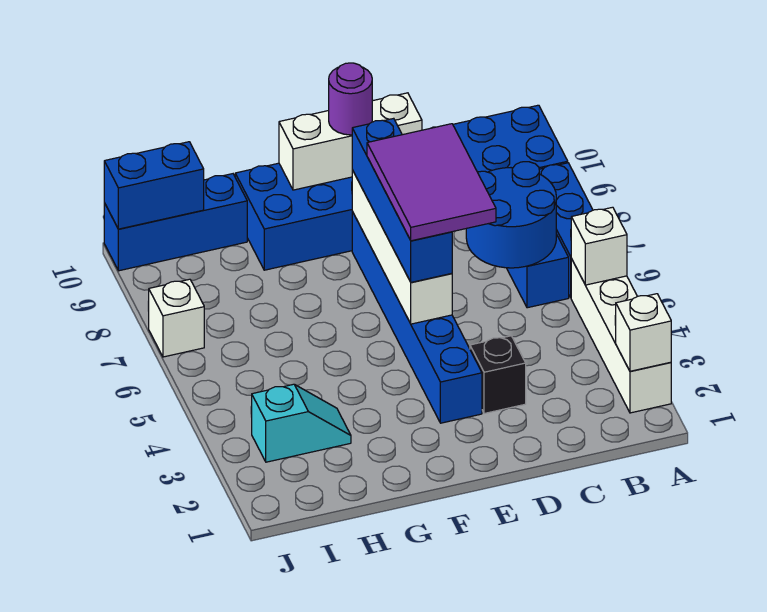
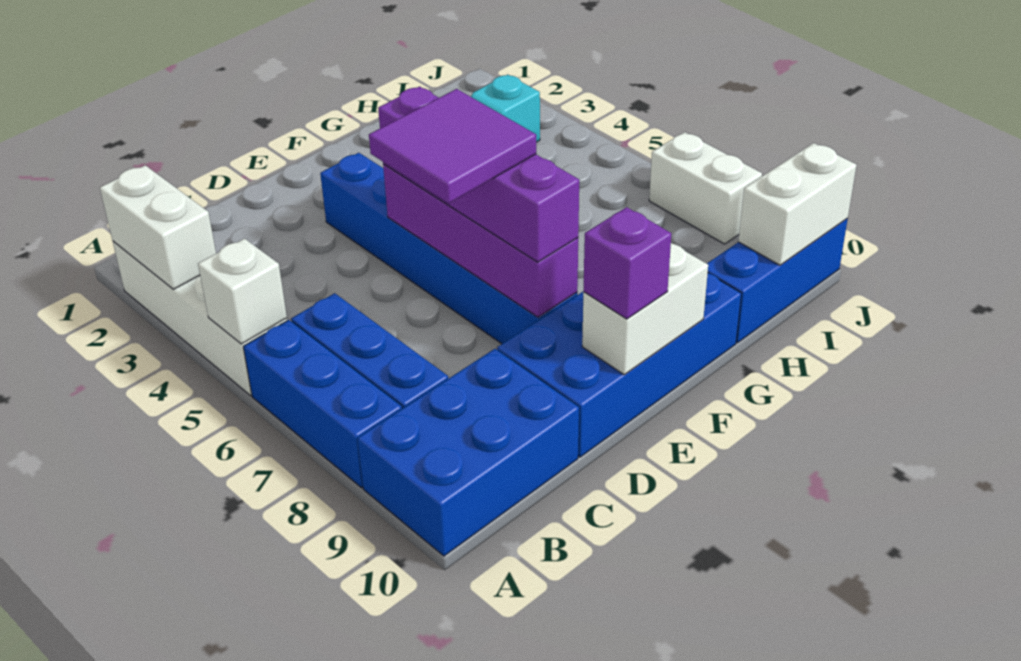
white brick A2 level 2 -> white brick A2:A3 level 2
blue round brick B6:C7 level 2 -> none
black brick D3 level 1 -> none
purple tile D5:E7 level 4 -> purple tile D6:E7 level 4
white brick D10:F10 level 2 -> white brick E10:F10 level 2
white brick E5:E8 level 2 -> purple brick E5:E8 level 2
blue brick E5:E8 level 3 -> purple brick E5:E8 level 3
purple round brick E10 level 3 -> purple brick E10 level 3
blue brick I10:J10 level 2 -> white brick I10:J10 level 2
white brick J7 level 1 -> white brick J7:J8 level 1

